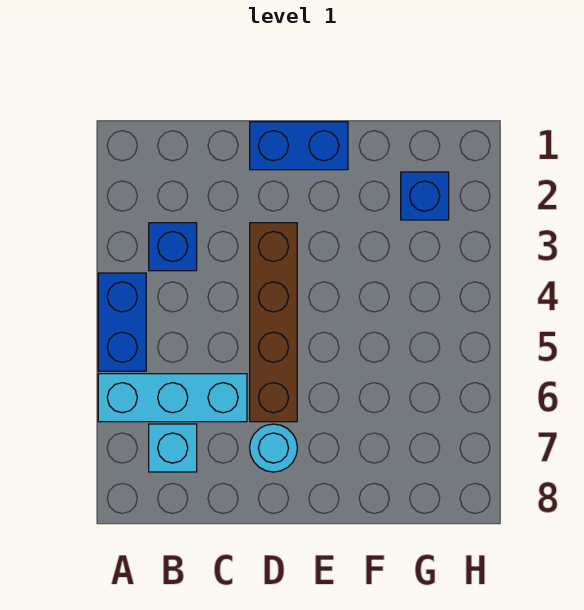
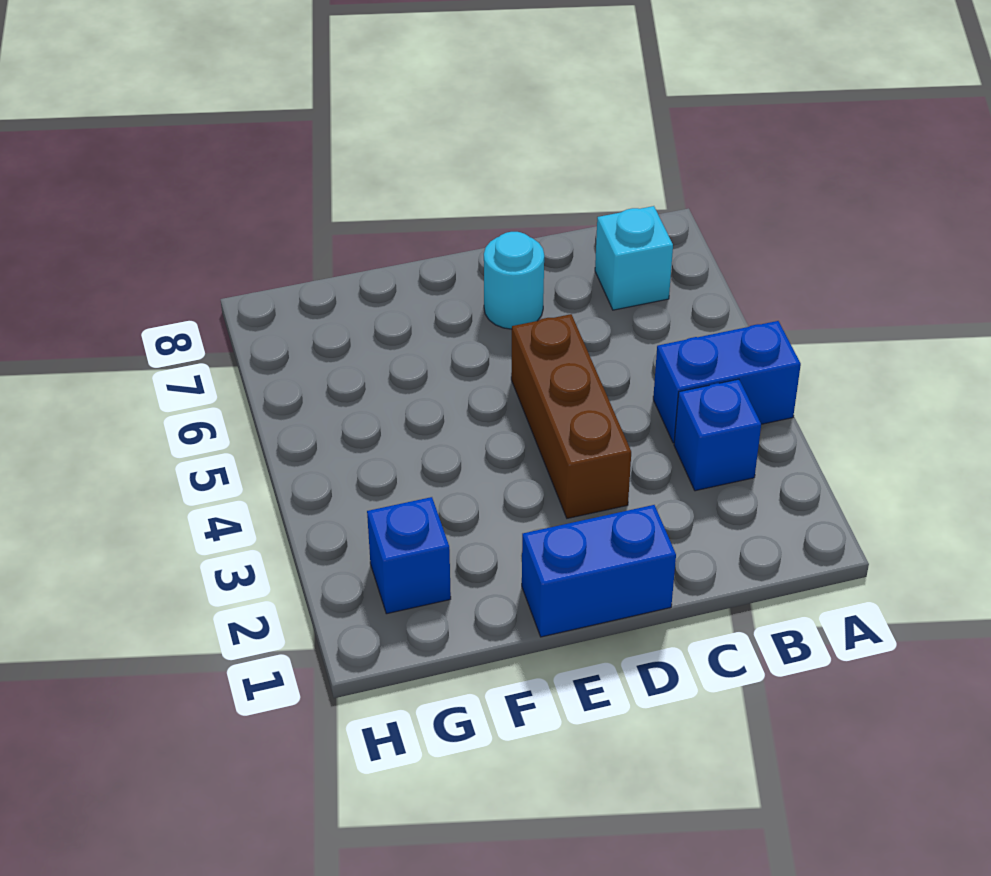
blue brick A4:A5 level 1 -> blue brick A4:B4 level 1
cyan brick A6:C6 level 1 -> none
brown brick D3:D6 level 1 -> brown brick D3:D5 level 1

